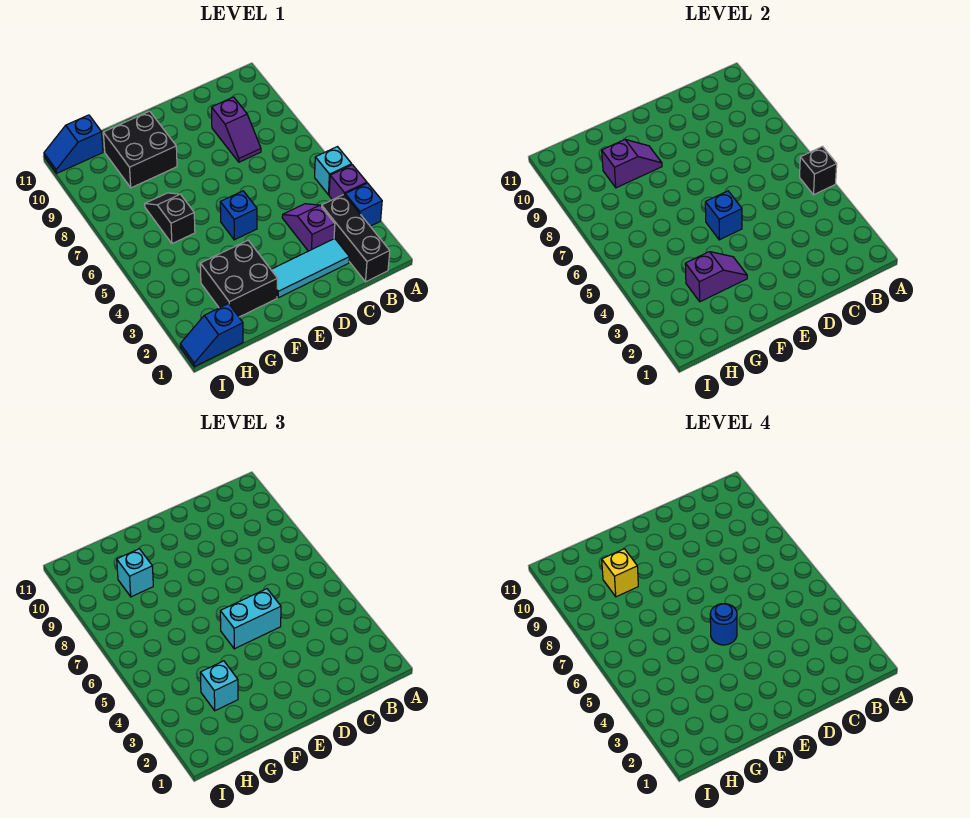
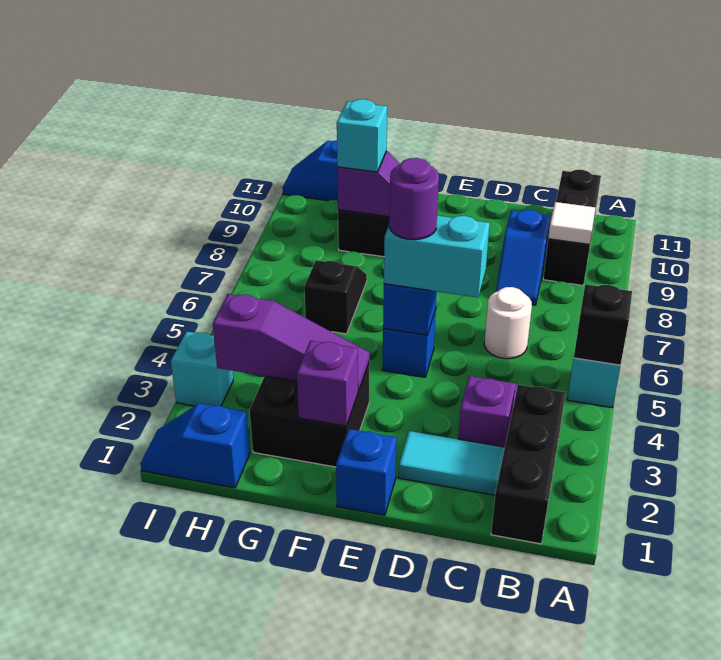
blue brick A3 level 1 -> blue brick E1 level 1
purple brick A4 level 1 -> purple brick F2 level 2
none -> black brick B9:B11 level 1
none -> white tile B9 level 2
cyan tile C2:E2 level 1 -> cyan tile C2:D2 level 1
none -> white round brick C6 level 1
purple slope C8:C9 level 1 top 9 -> blue slope C8:C9 level 1 top 9
blue round brick E5 level 4 -> purple round brick E5 level 4
purple slope F3:G3 level 2 top G -> purple slope F3:H3 level 2 top H
cyan brick G3 level 3 -> cyan brick I3 level 1
yellow brick G9 level 4 -> none

